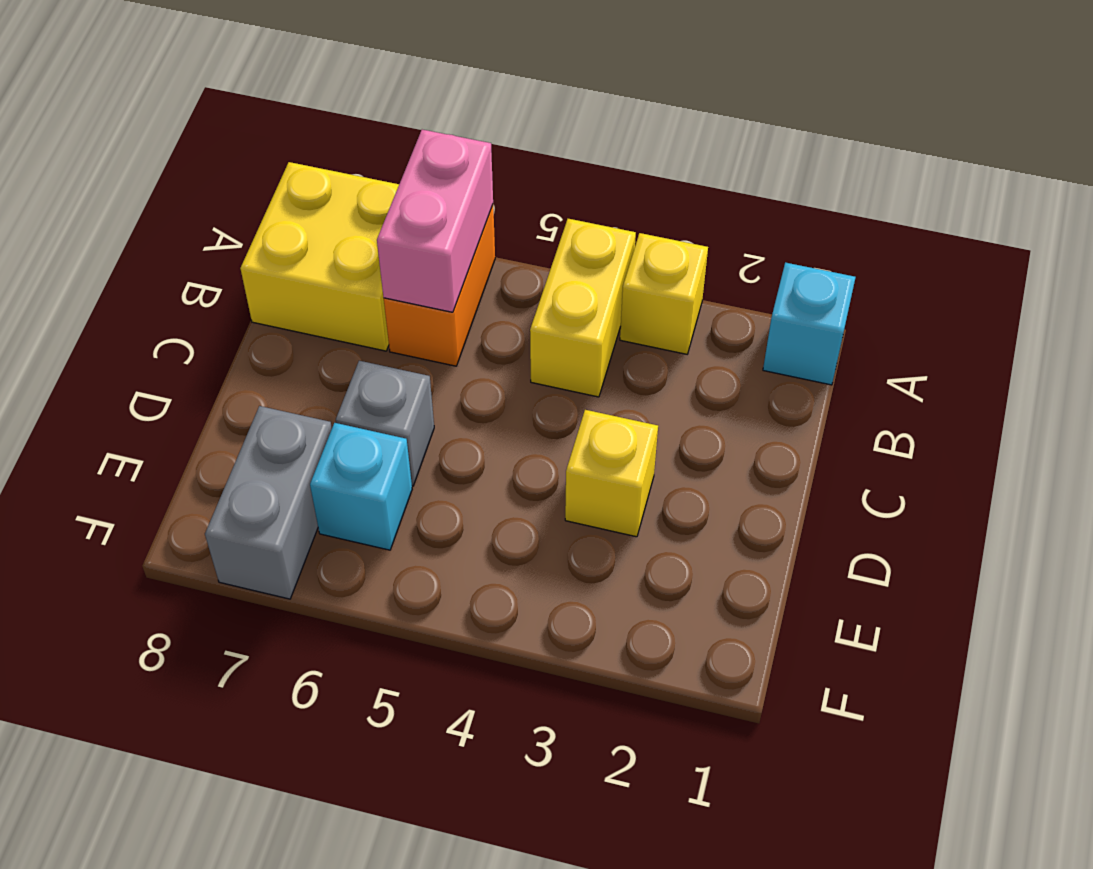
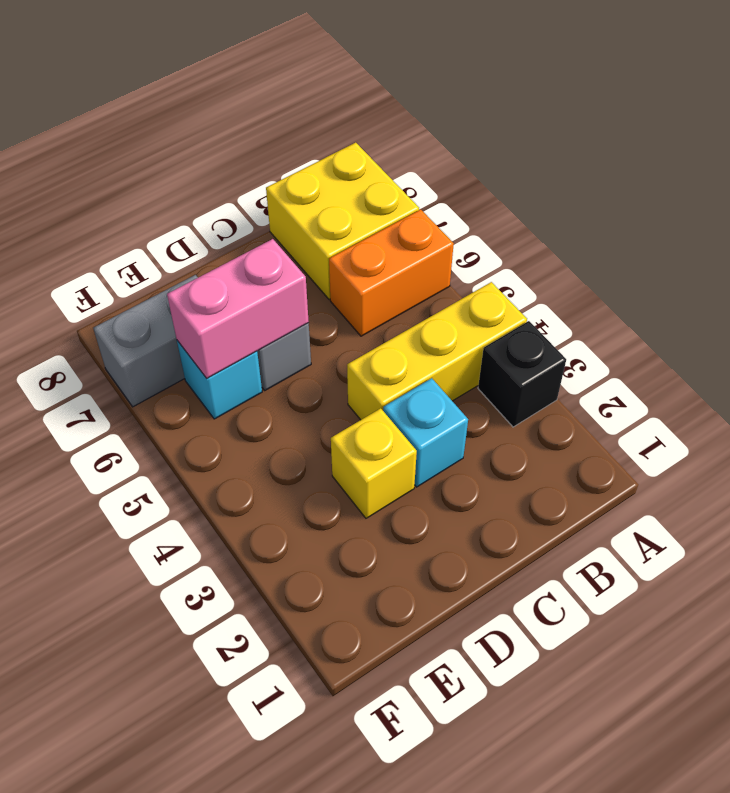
cyan brick A1 level 1 -> cyan brick C3 level 1
yellow brick A3 level 1 -> black brick A3 level 1
yellow brick A4:B4 level 1 -> yellow brick A4:C4 level 1
pink brick A6:B6 level 2 -> pink brick D6:E6 level 2

